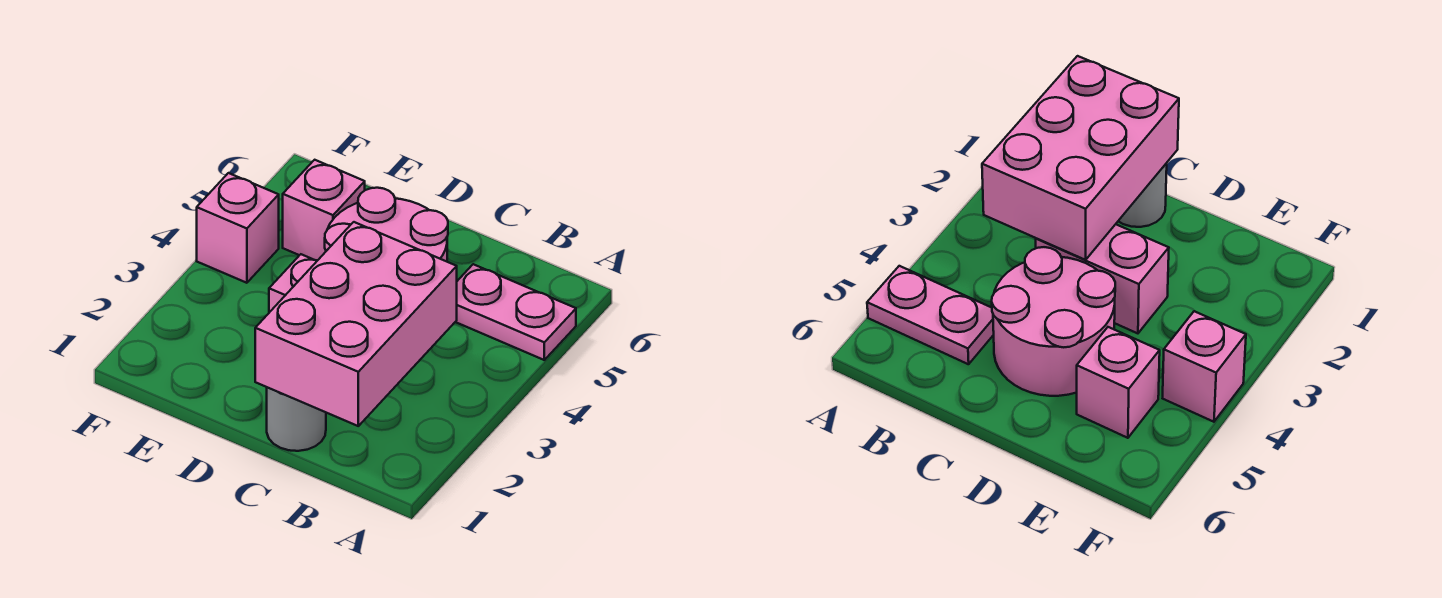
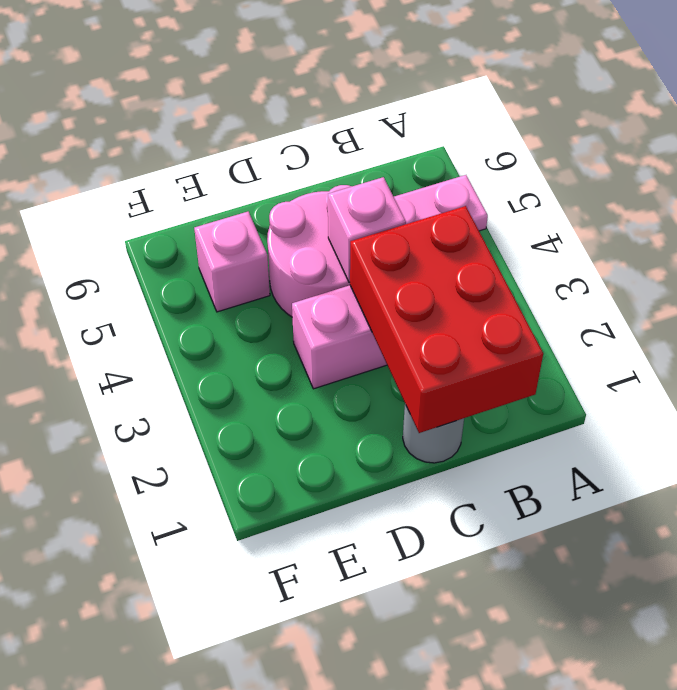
pink brick B1:C3 level 2 -> red brick B1:C3 level 2
pink brick F4 level 1 -> pink brick C4 level 2

